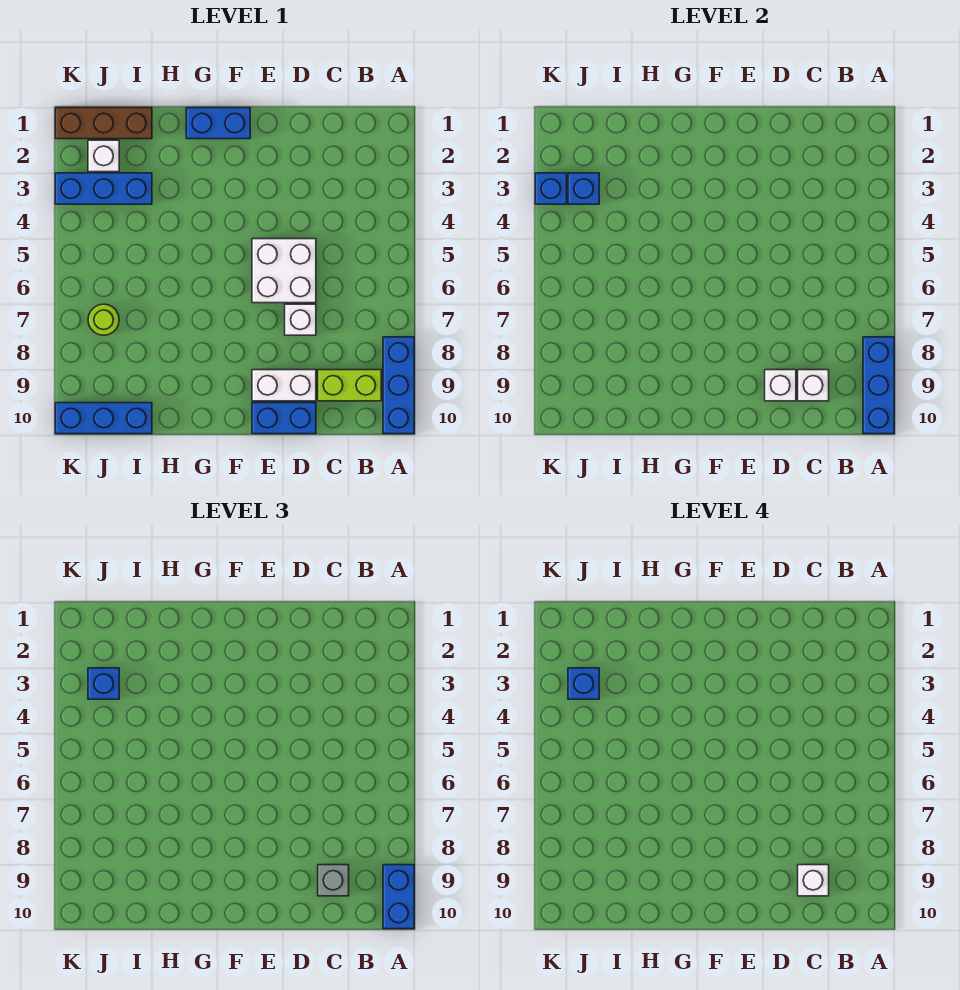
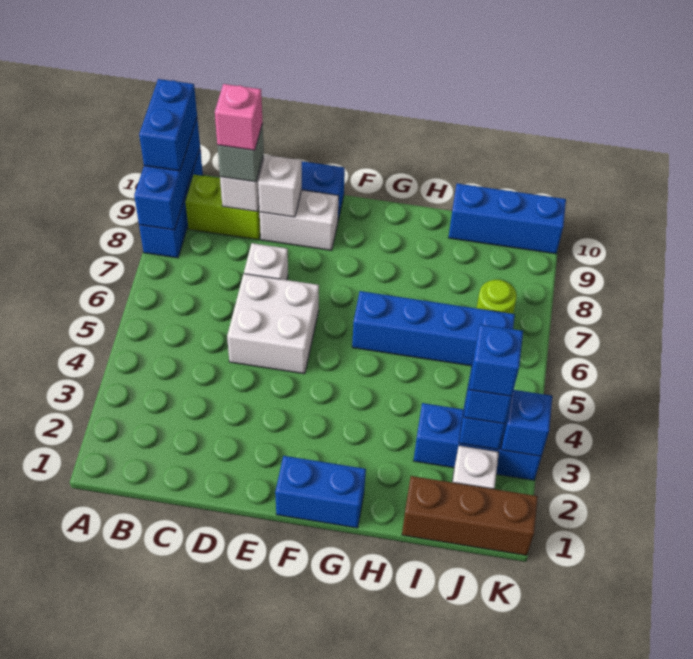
white brick C9 level 4 -> pink brick C9 level 4
none -> blue brick G6:J6 level 1

